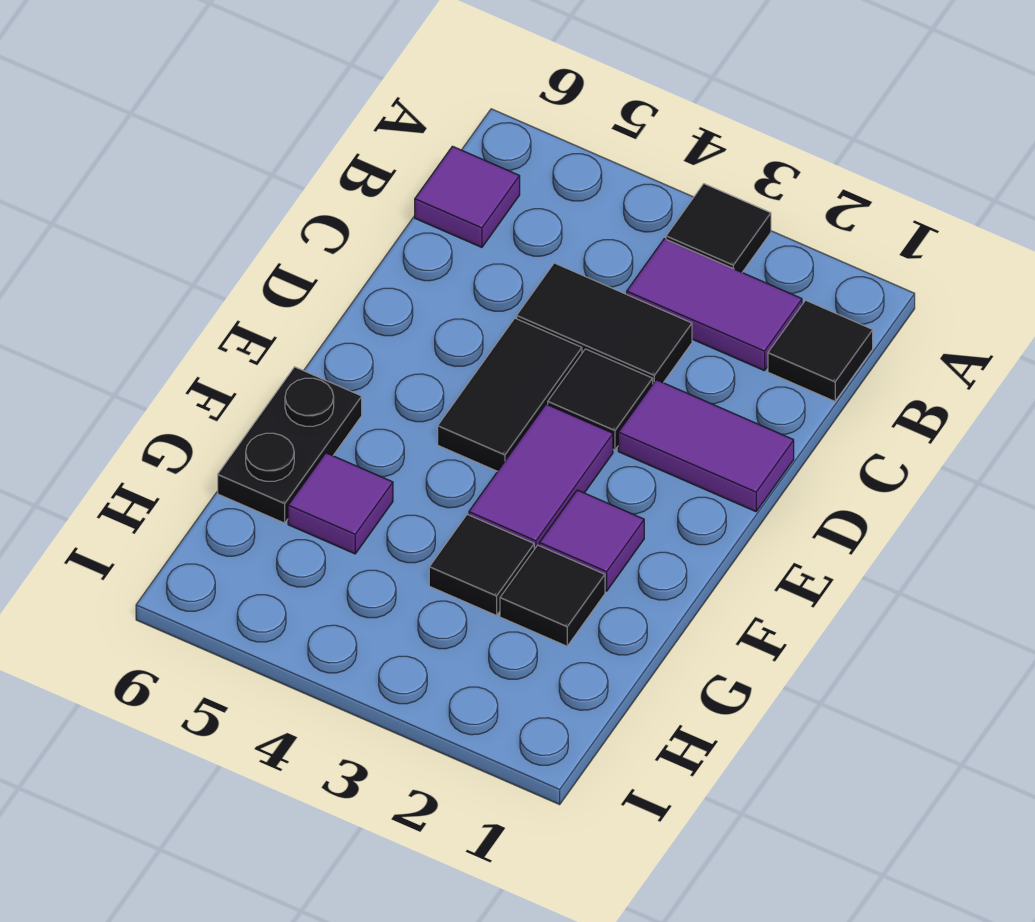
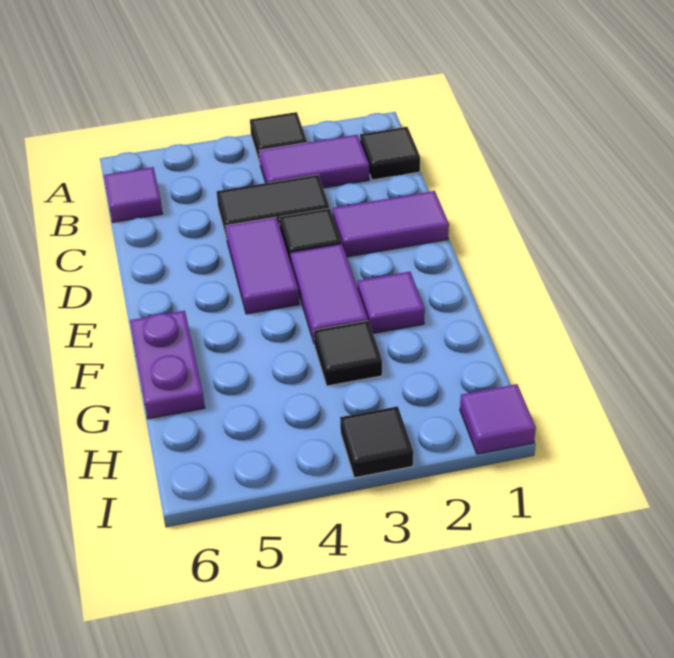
black tile D4:E4 level 1 -> purple tile D4:E4 level 1
black plate F6:G6 level 1 -> purple plate F6:G6 level 1
black tile G2 level 1 -> black tile I3 level 1
purple tile G5 level 1 -> purple tile I1 level 1

